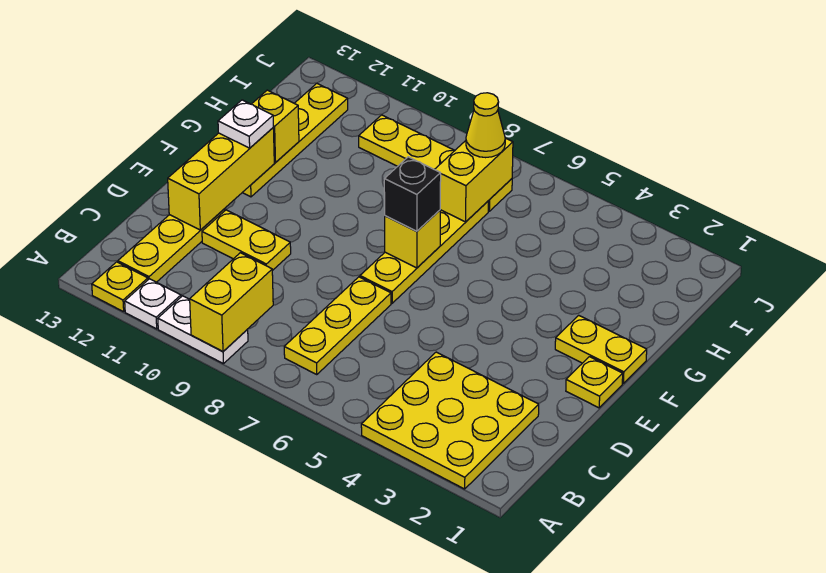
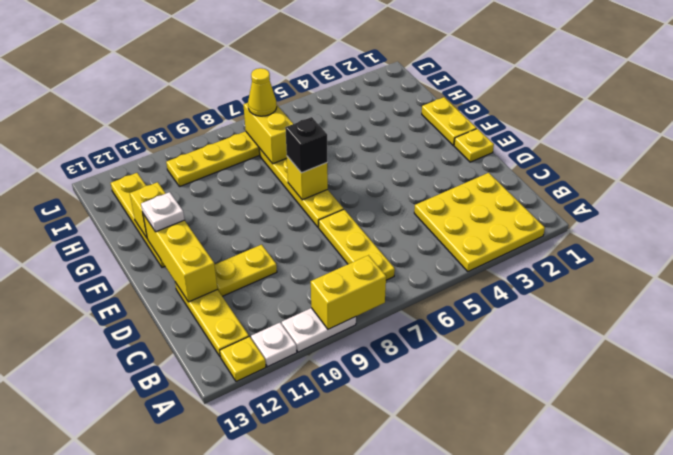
yellow brick A9:B9 level 2 -> yellow brick A8:A9 level 2
yellow plate F1:F2 level 1 -> yellow plate F1:G1 level 1

